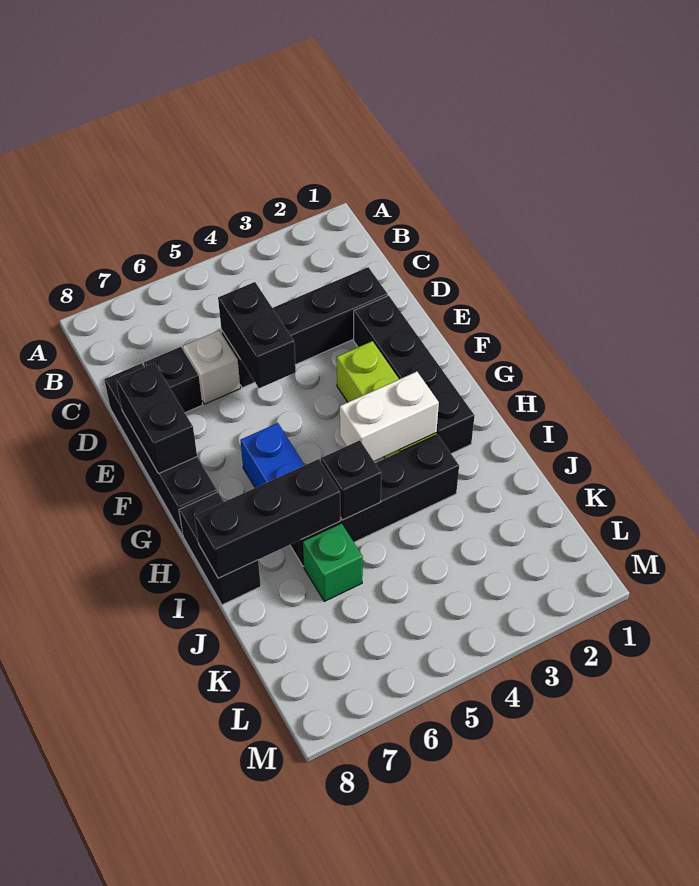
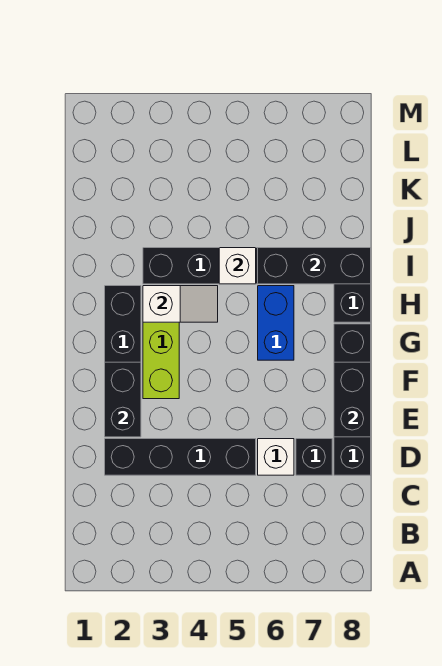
black brick D5:E5 level 2 -> black brick E2:F2 level 2
white brick H3:H4 level 2 -> white slope H3:H4 level 2 top 3
black brick I5 level 2 -> white brick I5 level 2
green brick J6 level 1 -> none

